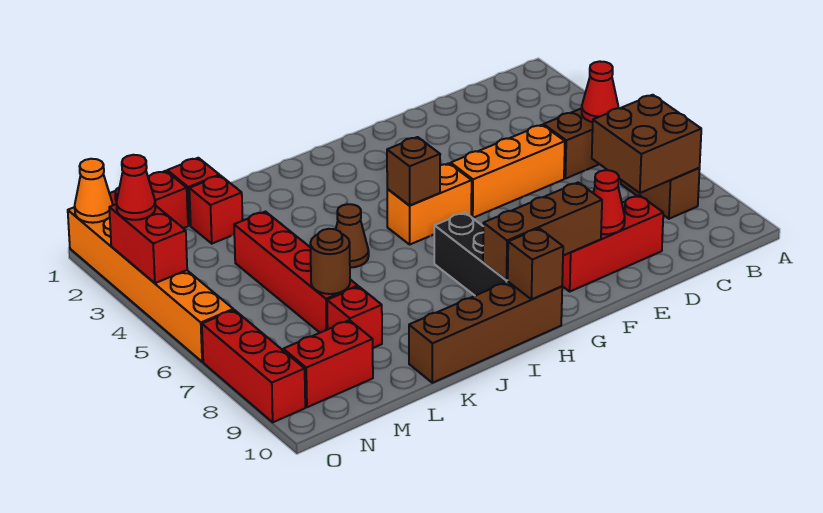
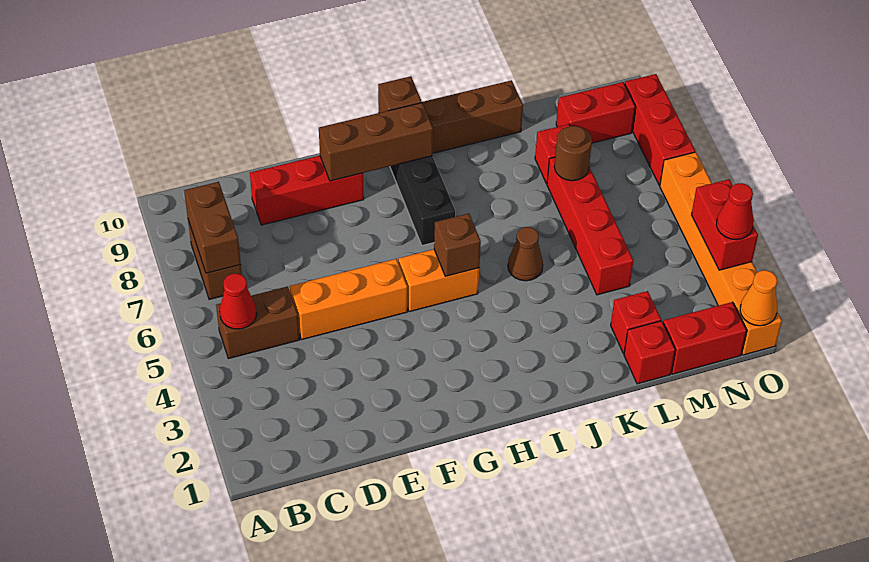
brown brick B7:C8 level 2 -> brown brick B7:B8 level 2
red cone E9 level 2 -> none

